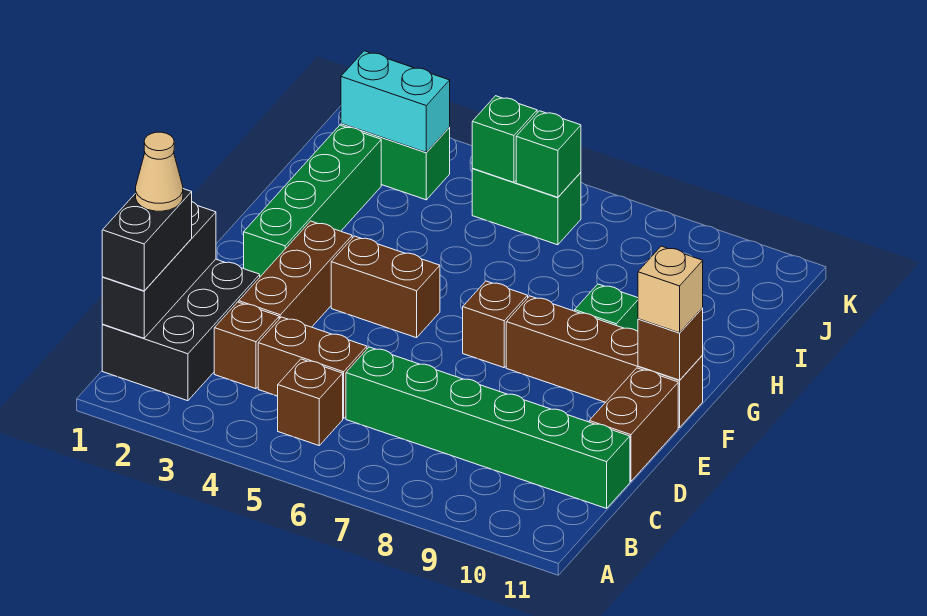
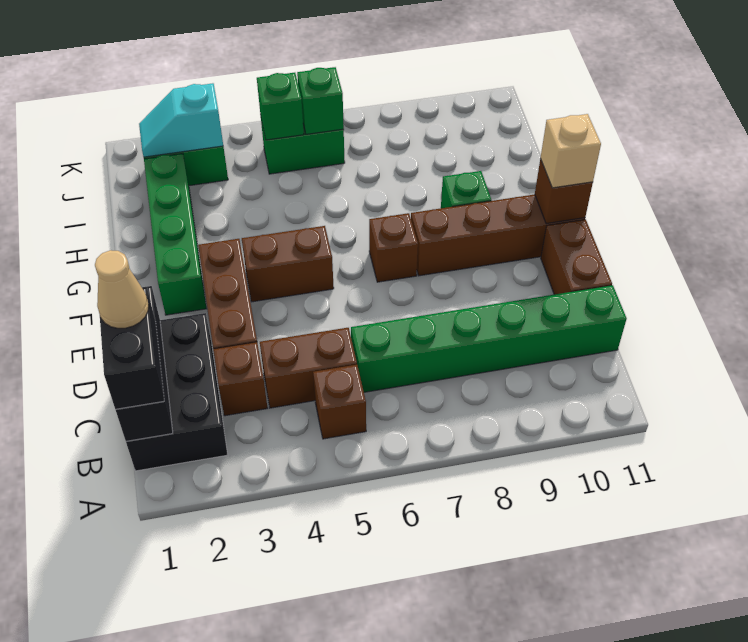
cyan brick J2:J3 level 2 -> cyan slope J2:J3 level 2 top 3

